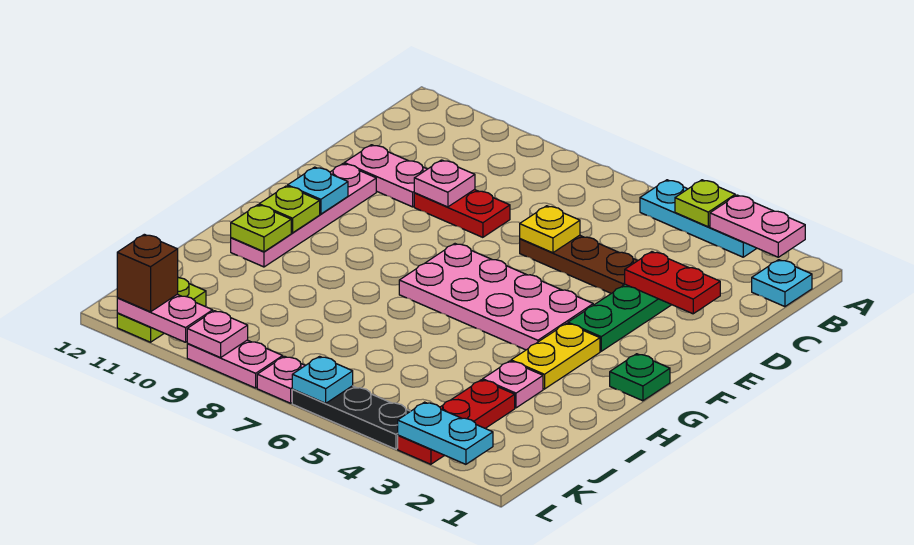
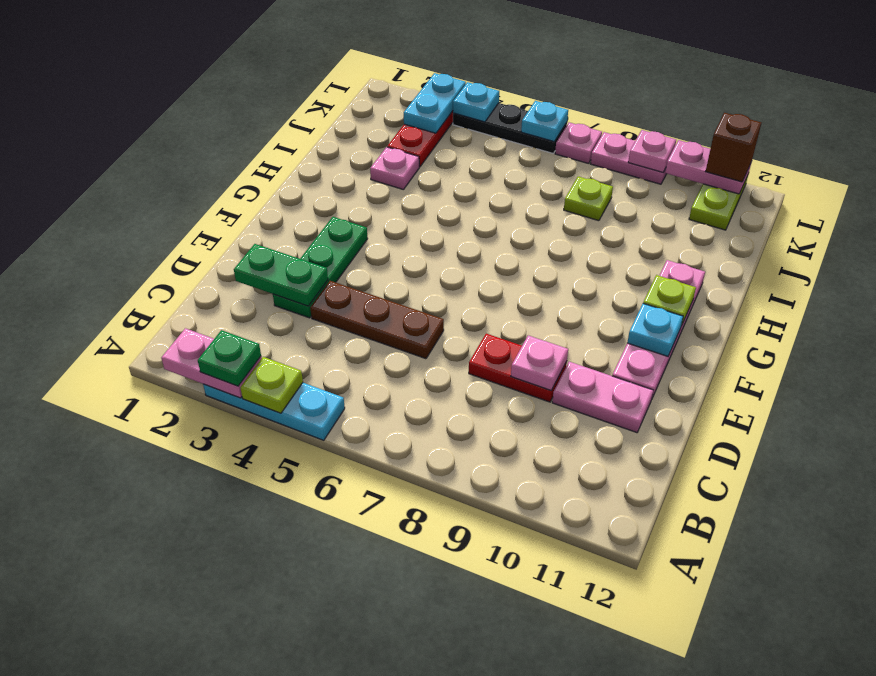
cyan plate B1 level 1 -> cyan plate L4 level 2
red plate D2:D3 level 2 -> green plate D2:D3 level 2
yellow plate D6 level 2 -> none
pink plate F4:G7 level 1 -> none
green plate G1 level 1 -> green plate A3 level 3
yellow plate G3:H3 level 1 -> none
lime plate H11 level 2 -> lime plate J8 level 1
cyan plate L2:L3 level 2 -> cyan plate K3:L3 level 2

